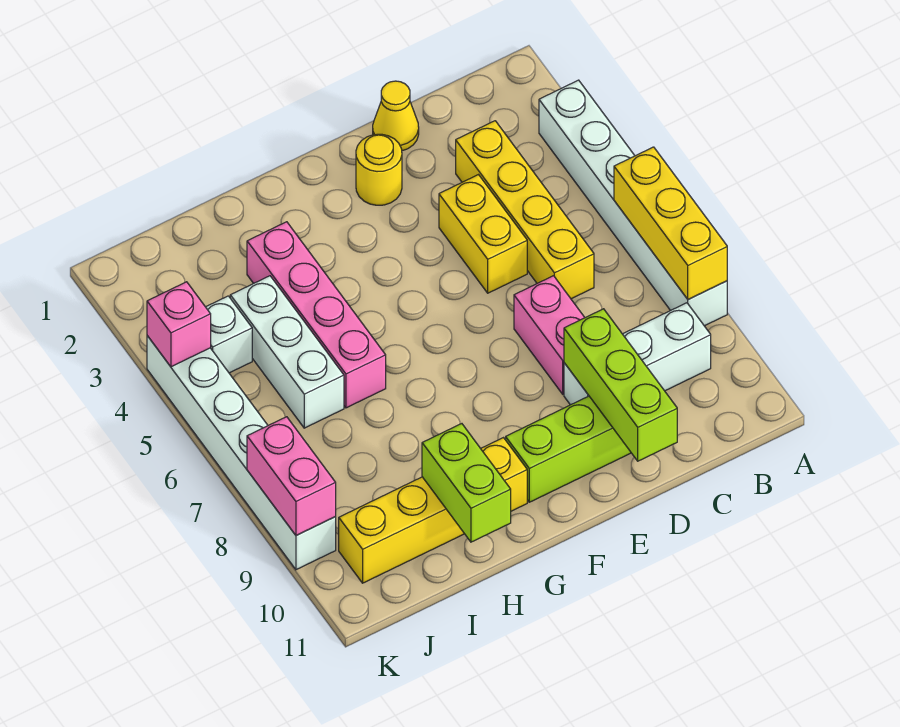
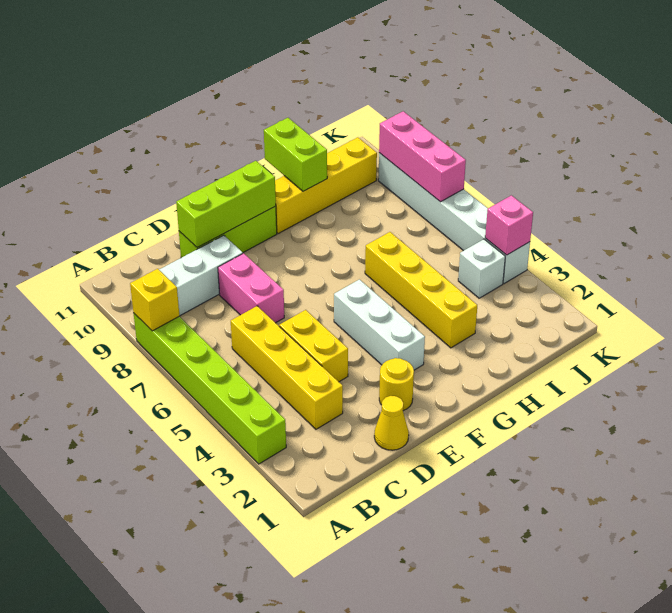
white brick A3:A8 level 1 -> lime brick A3:A8 level 1
yellow brick A6:A8 level 2 -> yellow brick A8 level 2
lime brick D9:D11 level 2 -> lime brick D10:F10 level 2
pink brick H3:H6 level 1 -> yellow brick H3:H6 level 1
white brick I4:I6 level 1 -> white brick F3:F5 level 1
pink brick K8:K9 level 2 -> pink brick K7:K9 level 2

